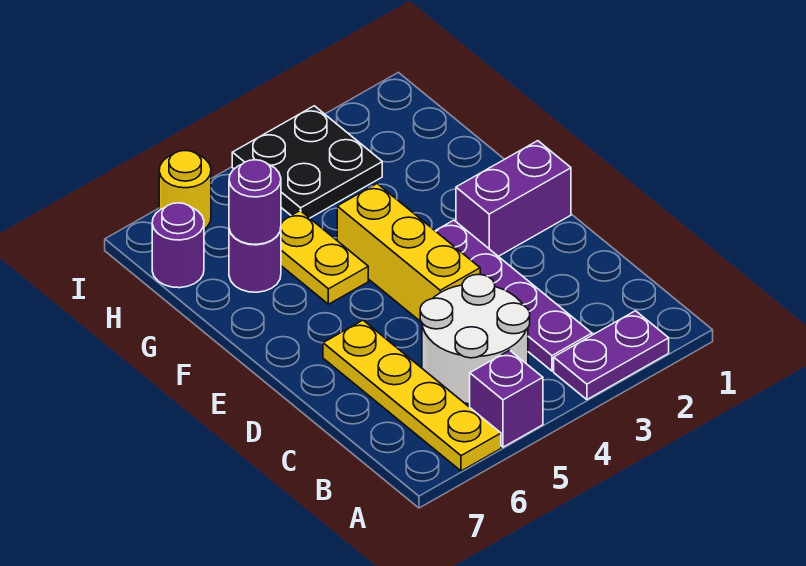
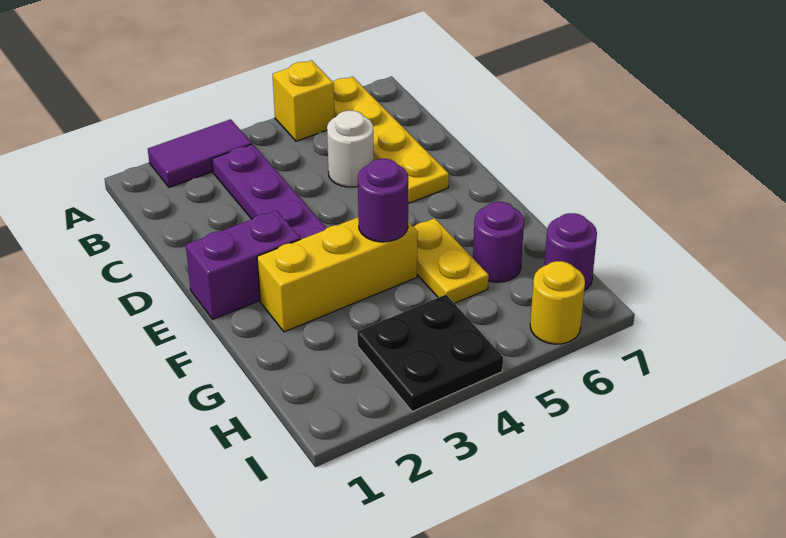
purple plate A2:A3 level 1 -> purple tile A2:A3 level 1
purple brick A5 level 1 -> yellow brick A5 level 1
white round brick B4:C5 level 1 -> white round brick C5 level 1
yellow brick D4:F4 level 1 -> yellow brick F2:F4 level 1
purple round brick G6 level 2 -> purple round brick F4 level 2

